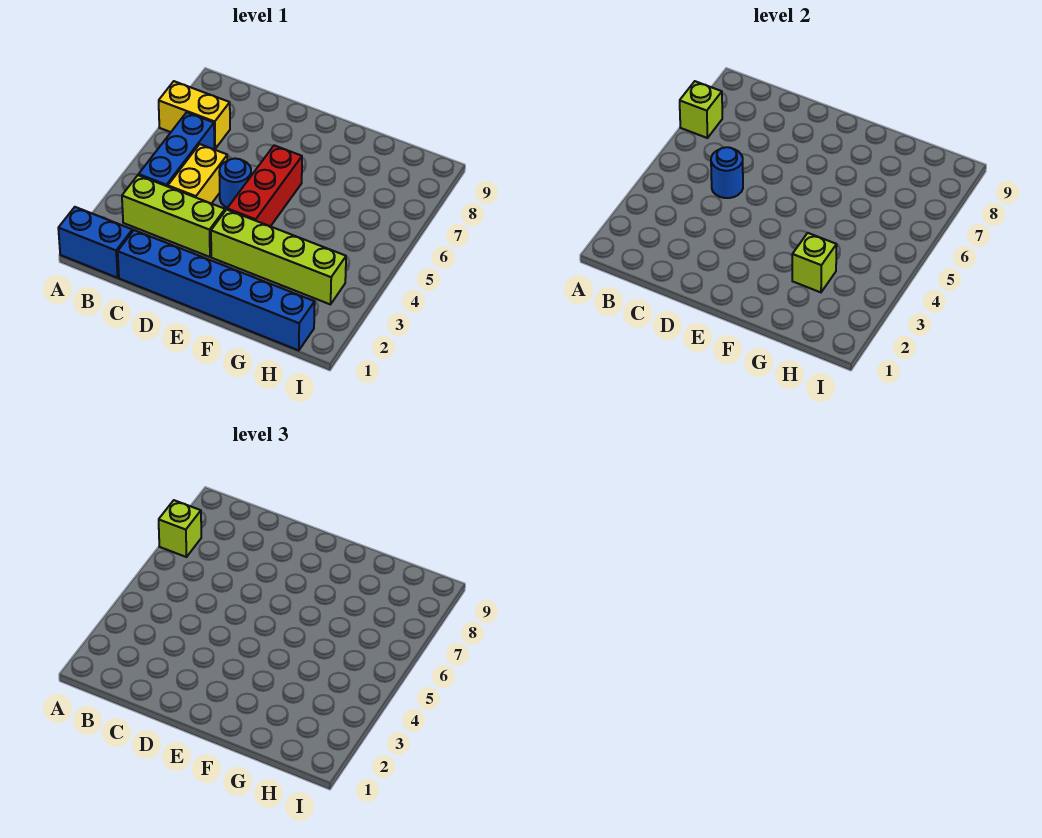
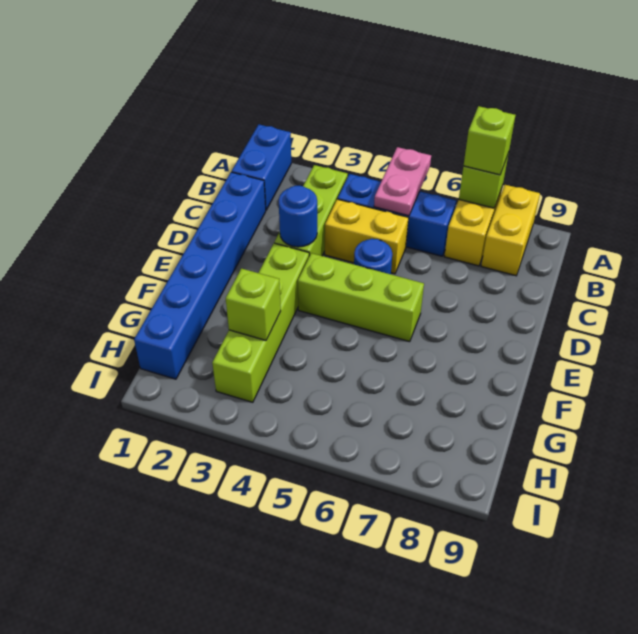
none -> pink plate A5:B5 level 2
none -> yellow brick A8:B8 level 1
blue round brick C5 level 2 -> blue round brick D3 level 2
red brick E4:E6 level 1 -> lime brick E4:E6 level 1

